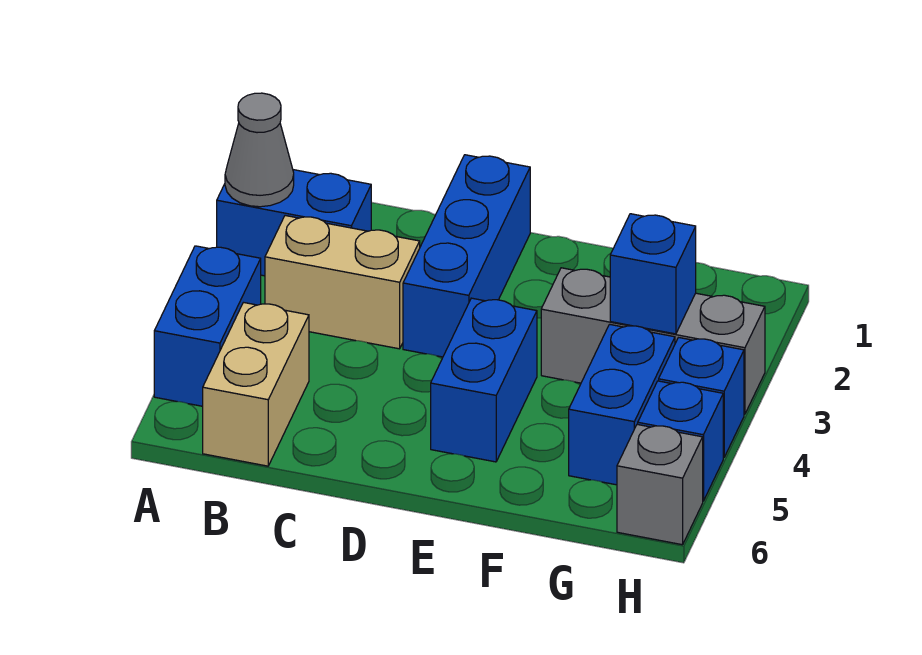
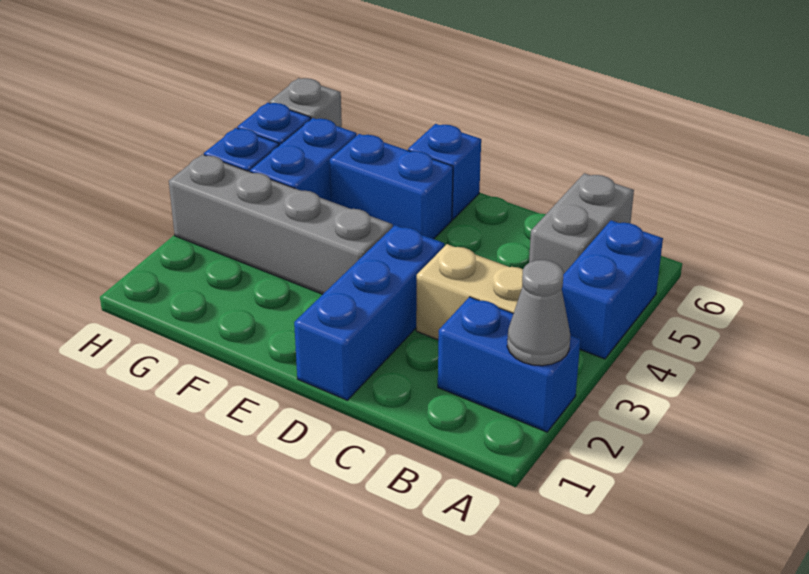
tan brick B5:B6 level 1 -> grey brick B5:B6 level 1
blue brick E4:E5 level 1 -> blue brick E5:F5 level 1
grey brick F3:H3 level 1 -> grey brick E3:H3 level 1
blue brick G3 level 2 -> blue brick E6 level 1

